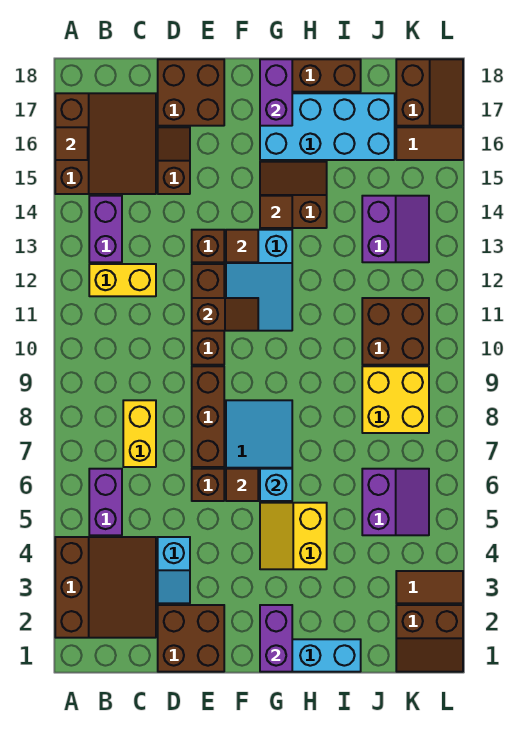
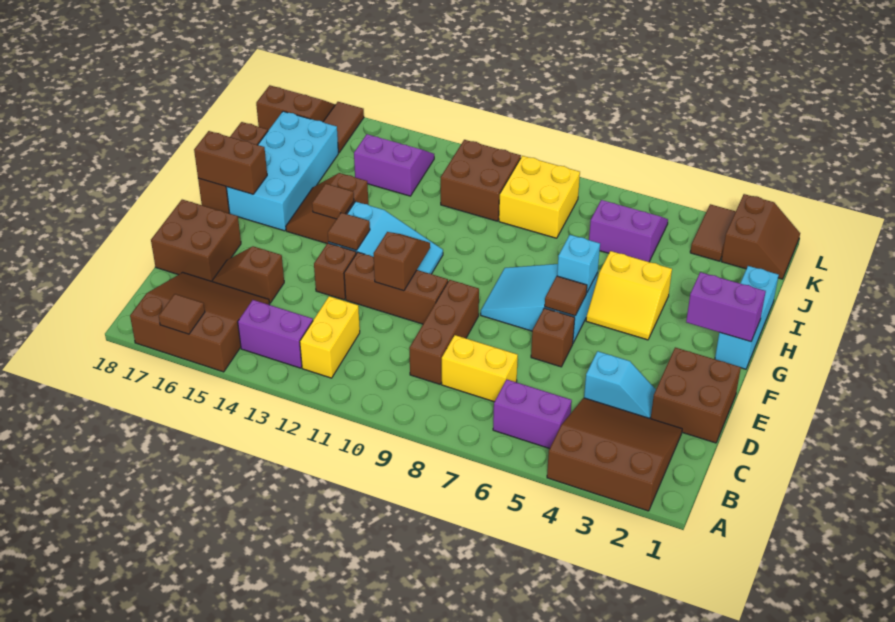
brown brick E7:E9 level 1 -> brown brick C9:E9 level 1
purple brick G17:G18 level 2 -> brown brick G17:G18 level 2

